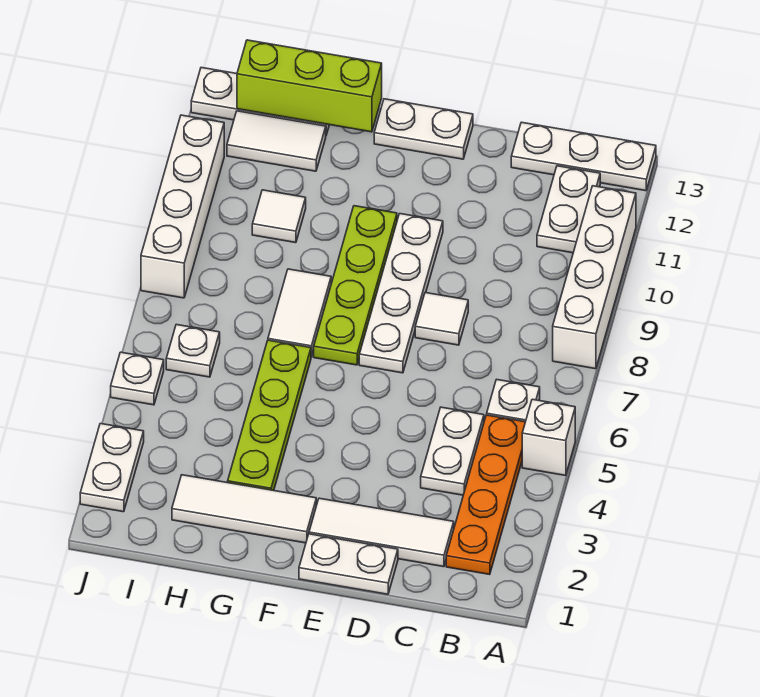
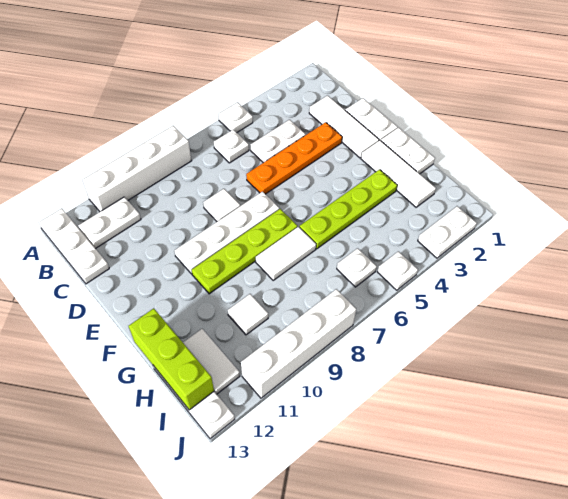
white brick A5 level 1 -> white plate A5 level 1
orange plate B2:B5 level 1 -> orange plate D3:D6 level 1
white plate E13:F13 level 1 -> white plate F1:G1 level 1

